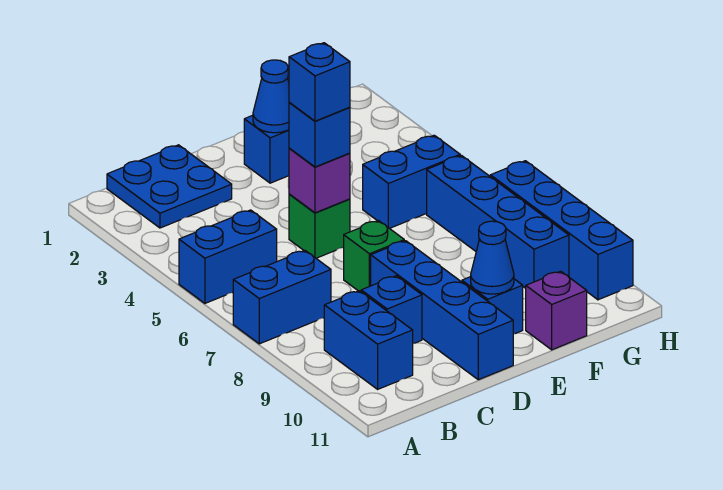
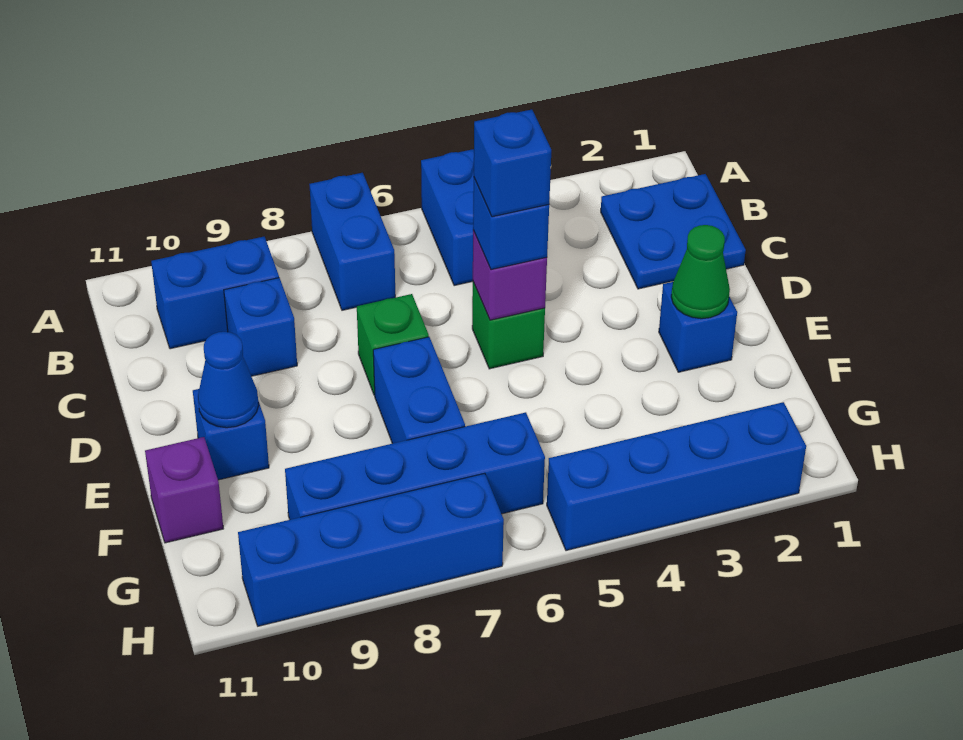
blue brick D8:D11 level 1 -> blue brick H2:H5 level 1
blue cone E2 level 2 -> green cone E2 level 2
blue brick F5:G5 level 1 -> blue brick E7:F7 level 1

